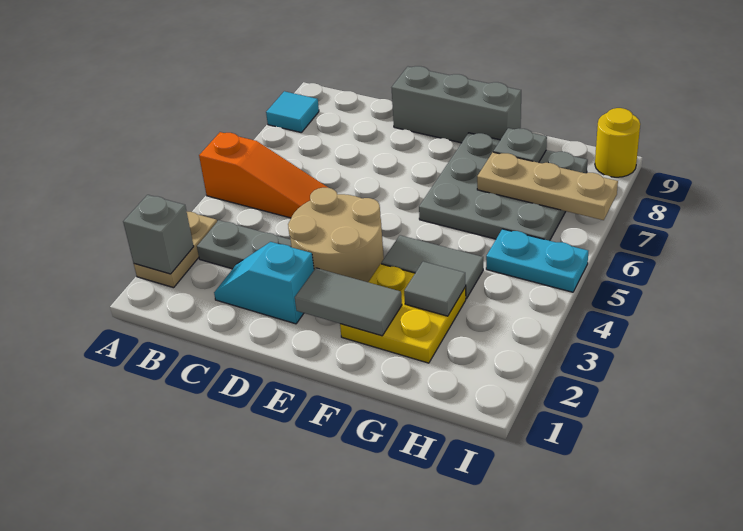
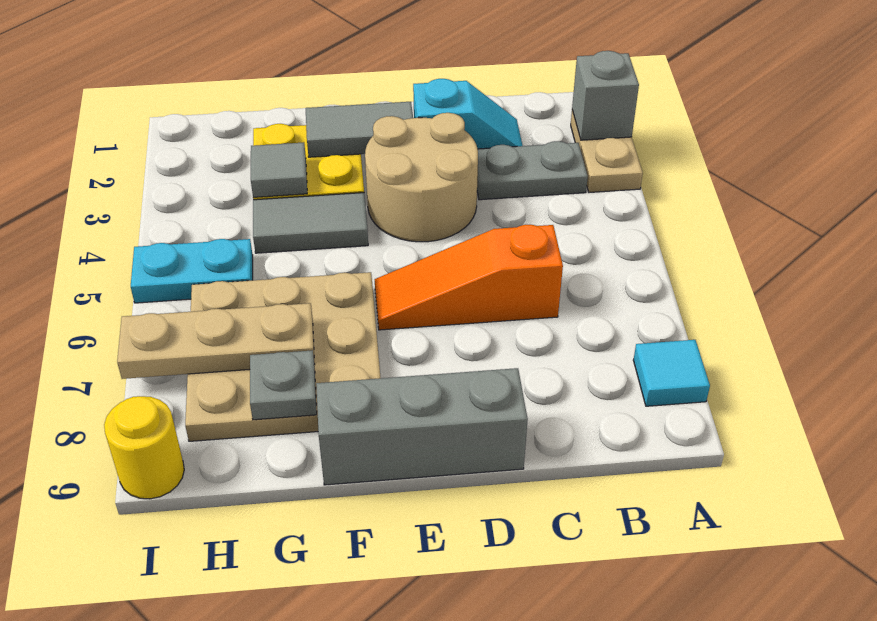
orange slope A5:C5 level 1 top A -> orange slope C6:E6 level 1 top C
grey plate F6:H8 level 1 -> tan plate F6:H8 level 1

